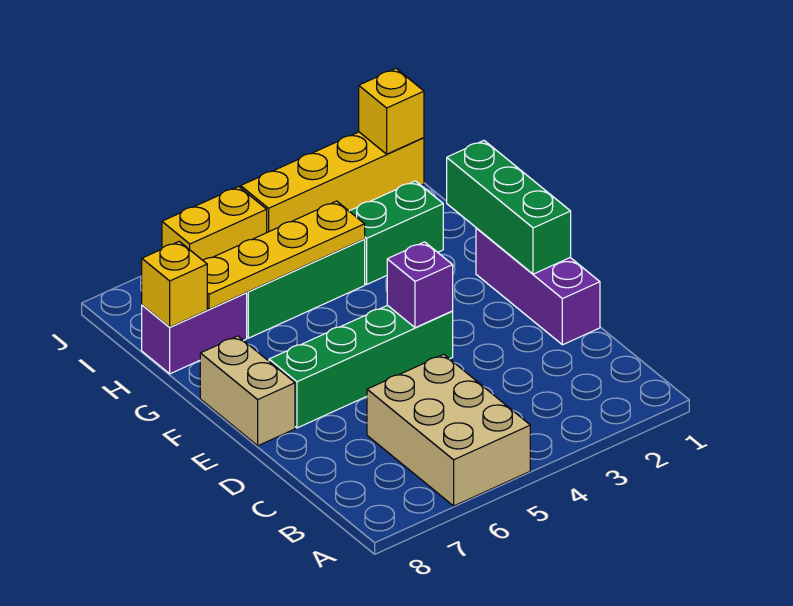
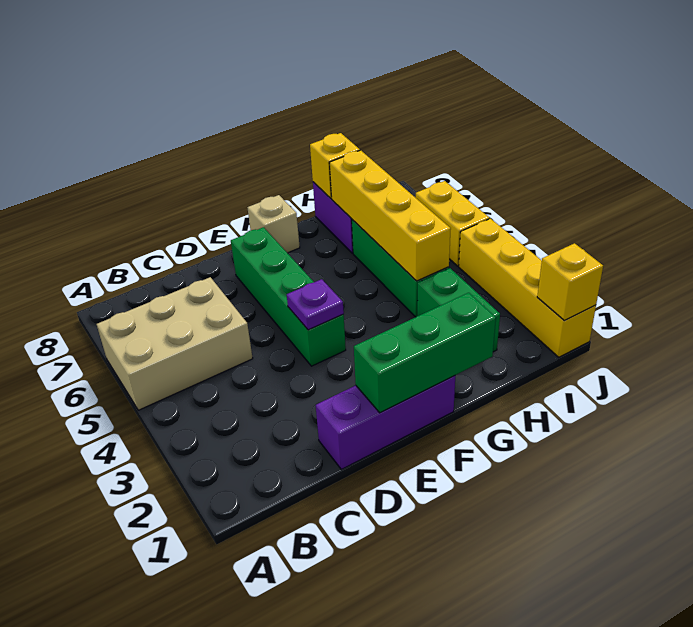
purple brick E4 level 2 -> purple plate E4 level 2
tan brick E8:F8 level 1 -> tan brick F8 level 1
yellow plate H4:H7 level 2 -> yellow brick H4:H7 level 2

